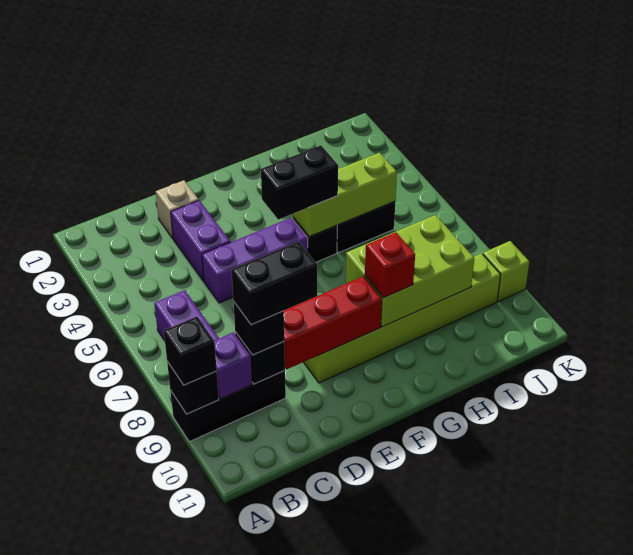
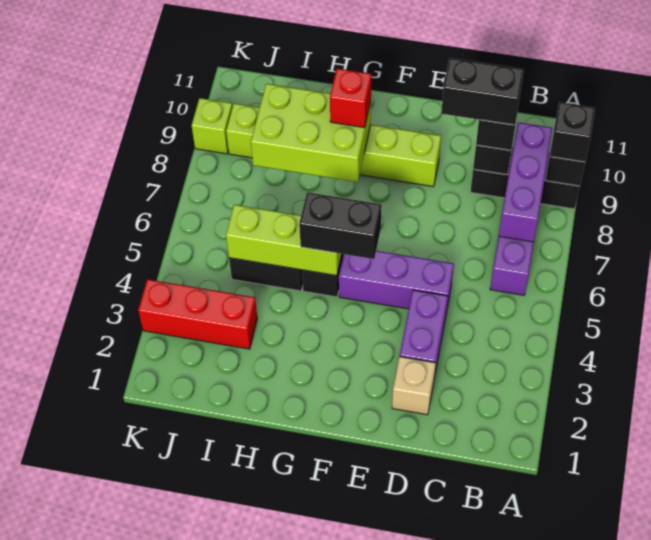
purple brick B9 level 2 -> purple brick B7:B9 level 2
red brick D9:F9 level 2 -> red brick I3:K3 level 1

